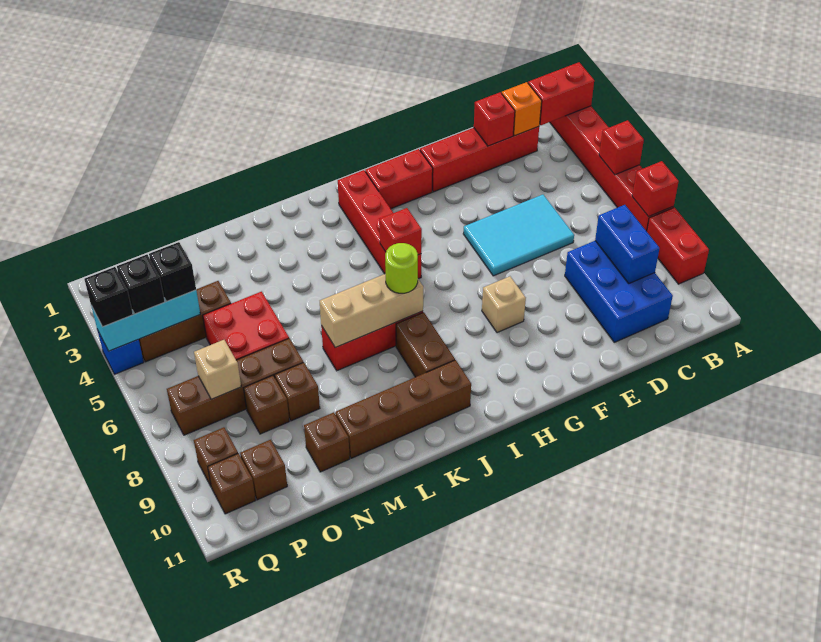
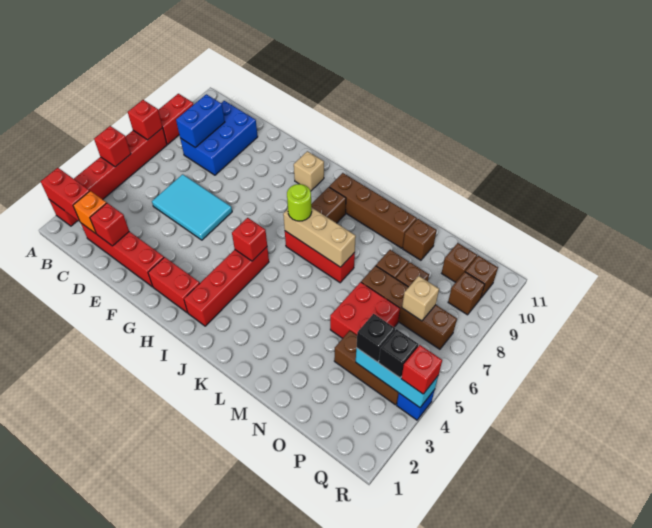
tan brick G8 level 1 -> tan brick H10 level 1
black brick R4 level 3 -> red brick R4 level 3

